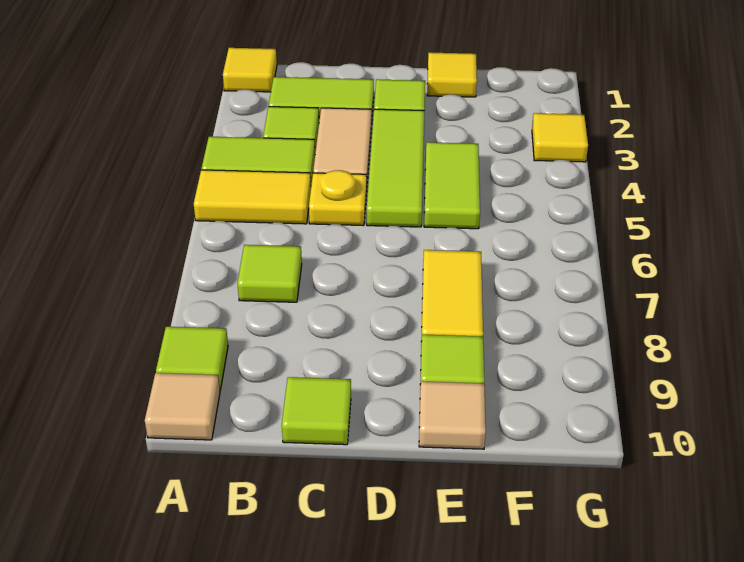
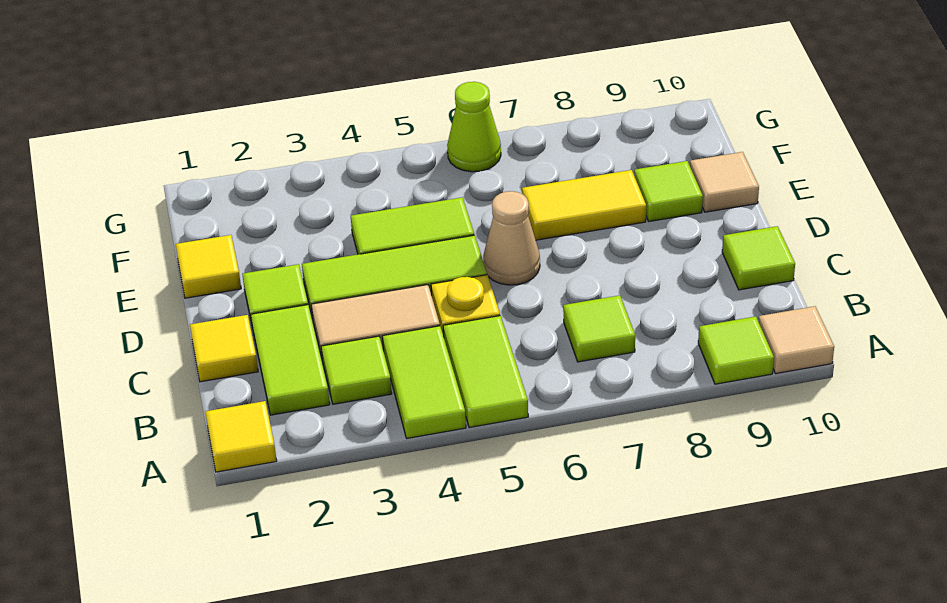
yellow tile A5:B5 level 1 -> lime tile A5:B5 level 1
none -> tan cone D6 level 1
yellow tile G3 level 1 -> yellow tile C1 level 1
none -> lime cone G6 level 1

